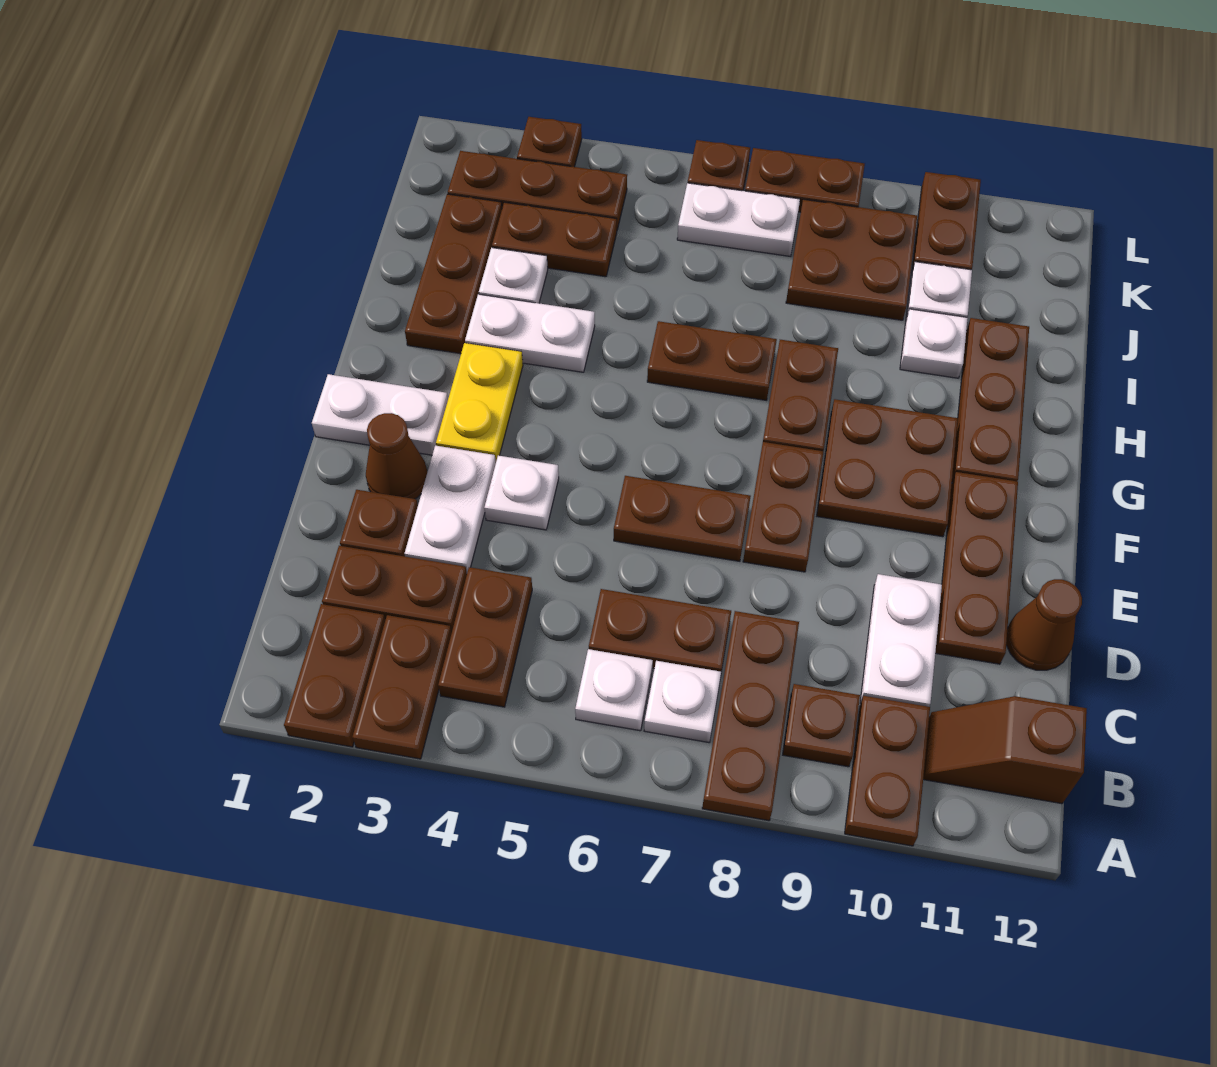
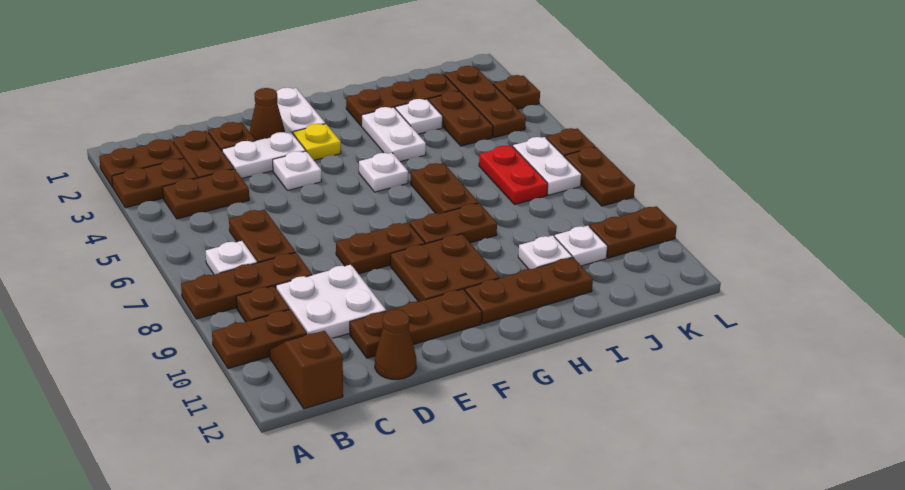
white plate B6 level 1 -> white plate G5 level 1
white plate C10:D10 level 1 -> white plate C9:D10 level 1
brown plate E6:E7 level 1 -> none
yellow plate F3:G3 level 1 -> yellow plate F3 level 1
none -> red plate J6:J7 level 1
brown plate J8:K9 level 1 -> none

